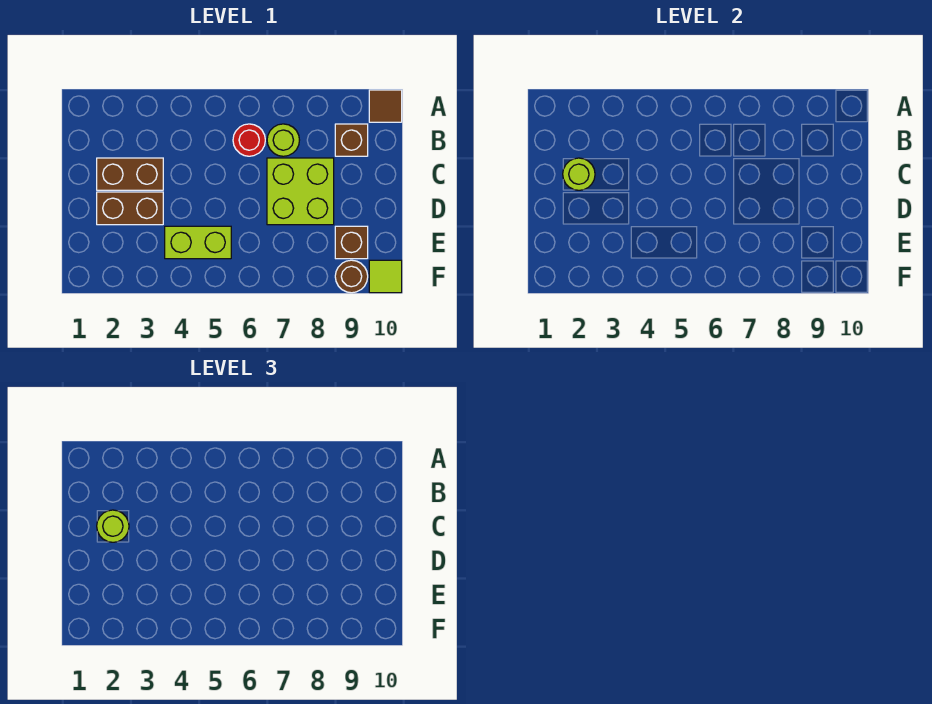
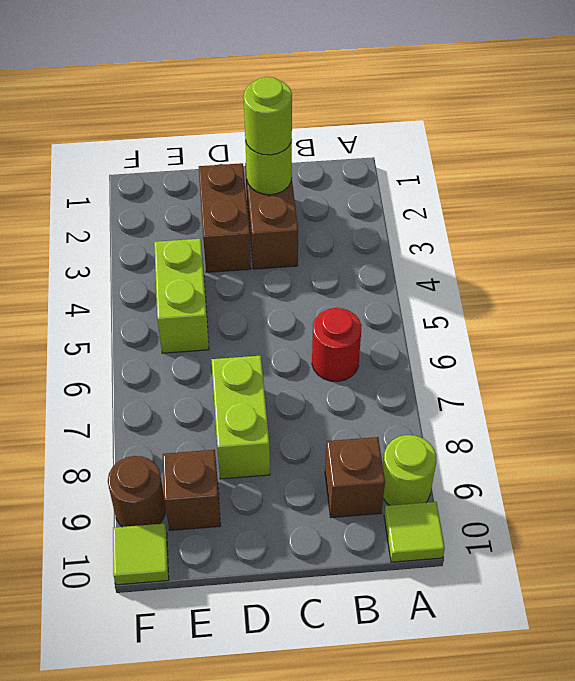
brown tile A10 level 1 -> lime tile A10 level 1
lime round brick B7 level 1 -> lime round brick A9 level 1
lime brick C7:D8 level 1 -> lime brick D7:D8 level 1

